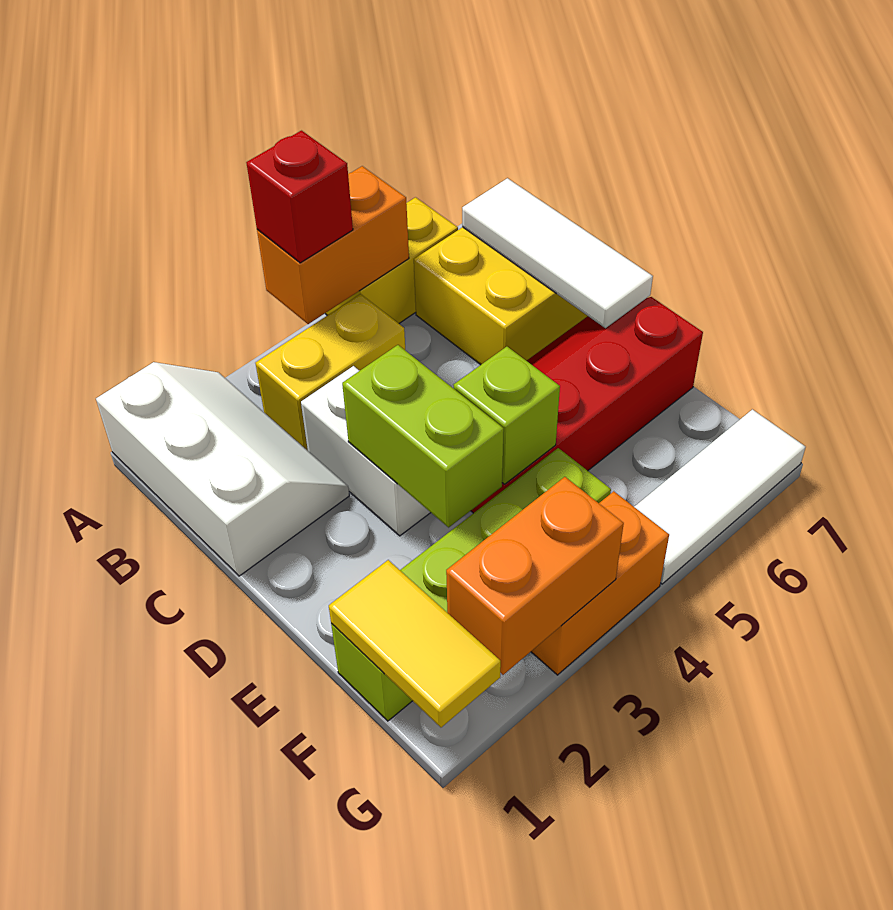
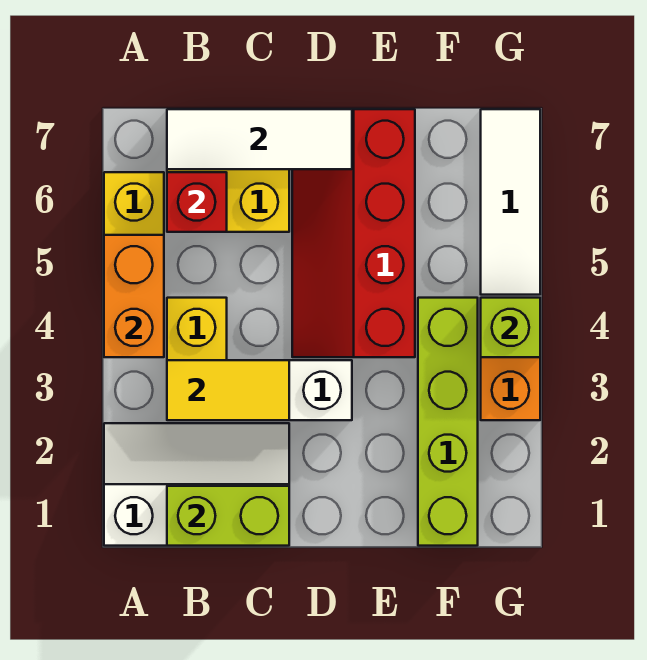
red brick A4 level 3 -> red brick B6 level 2
lime brick D3:E3 level 2 -> lime brick B1:C1 level 2
lime brick E4 level 2 -> lime brick G4 level 2
yellow tile F1:G1 level 2 -> yellow tile B3:C3 level 2
orange brick G2:G3 level 2 -> none

